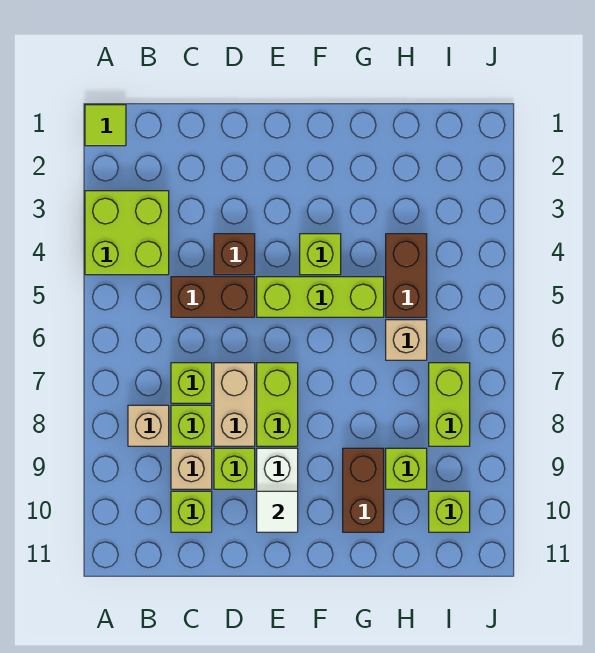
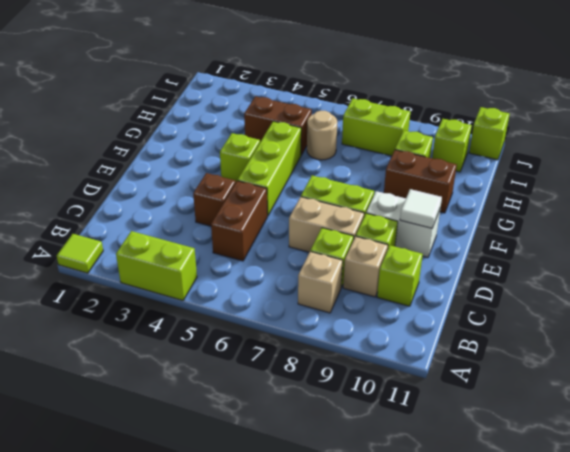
lime brick A3:B4 level 1 -> lime brick A3:A4 level 1
lime brick C7 level 1 -> lime brick J11 level 1
tan brick H6 level 1 -> tan round brick H6 level 1

